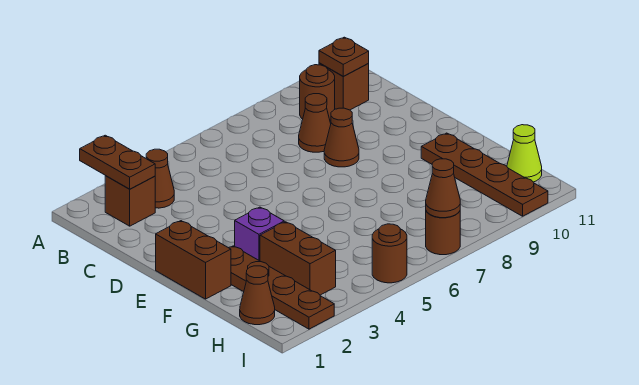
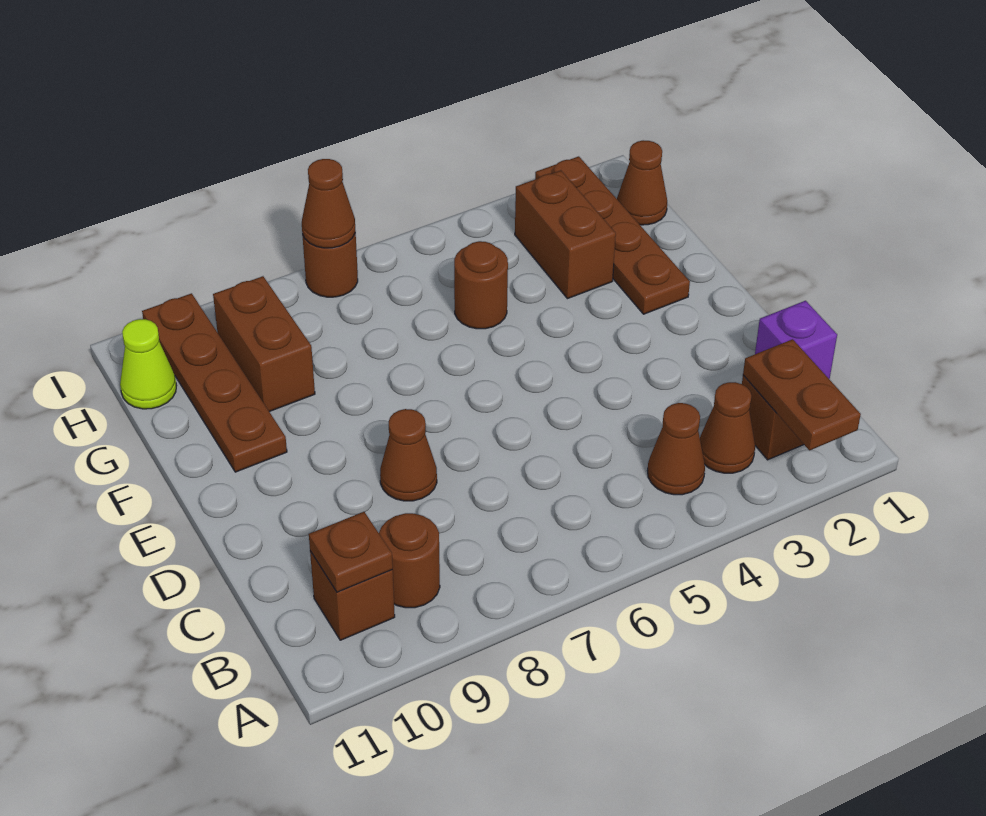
brown cone C8 level 1 -> brown cone B4 level 1
brown brick E1:F1 level 1 -> brown brick G9:H9 level 1
purple brick F3 level 1 -> purple brick C1 level 1
brown round brick I5 level 1 -> brown round brick G5 level 1

